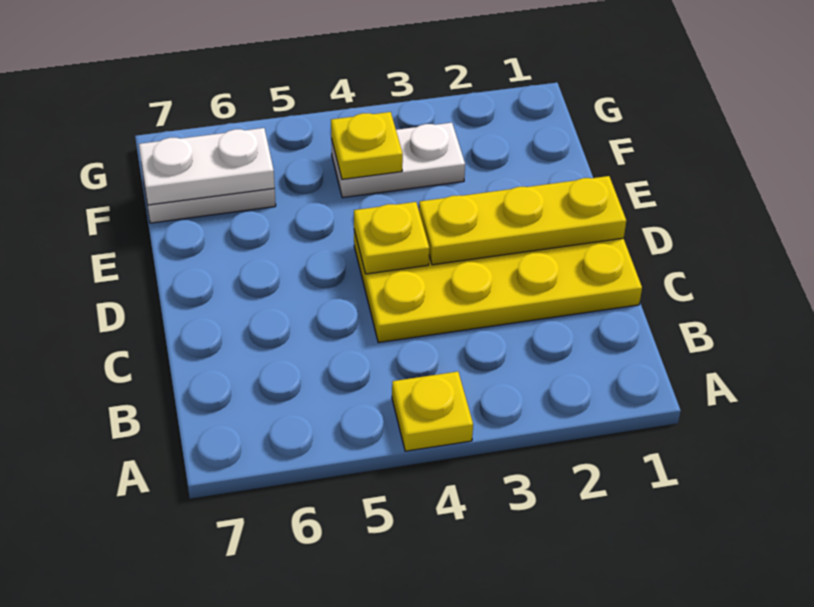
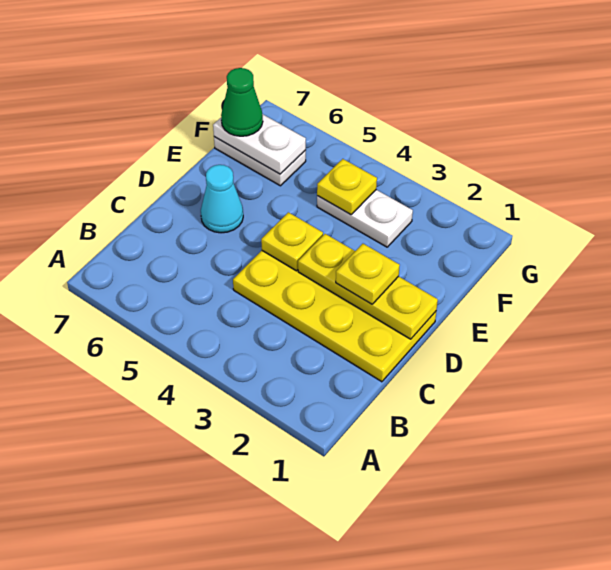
yellow plate A4 level 1 -> yellow plate D2 level 3
none -> cyan cone D6 level 1
none -> green cone F7 level 3

